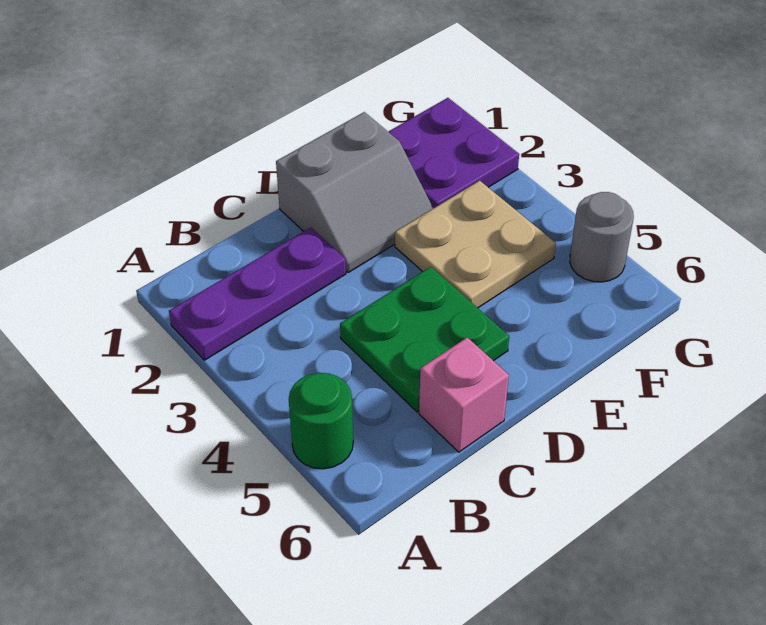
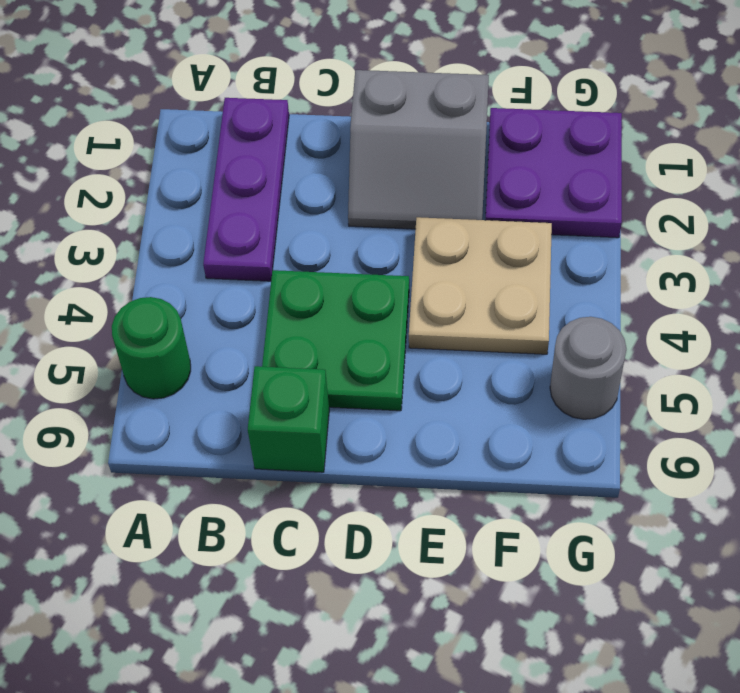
purple plate A2:C2 level 1 -> purple plate B1:B3 level 1
pink brick C6 level 1 -> green brick C6 level 1

